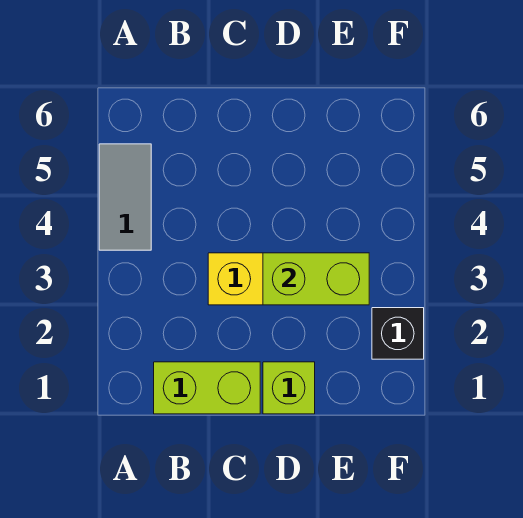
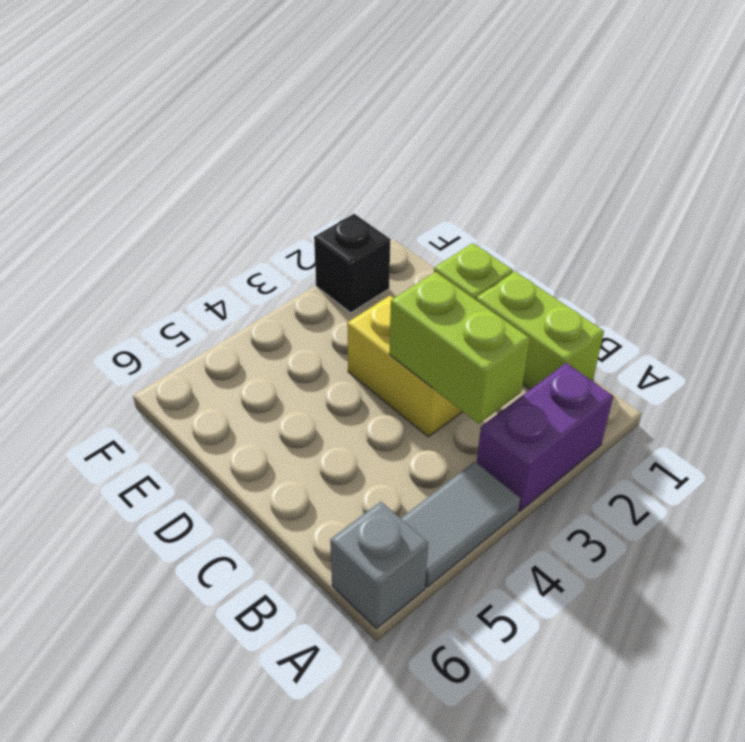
none -> purple brick A2:A3 level 1
none -> grey brick A6 level 1
lime brick D3:E3 level 2 -> lime brick B3:C3 level 2

